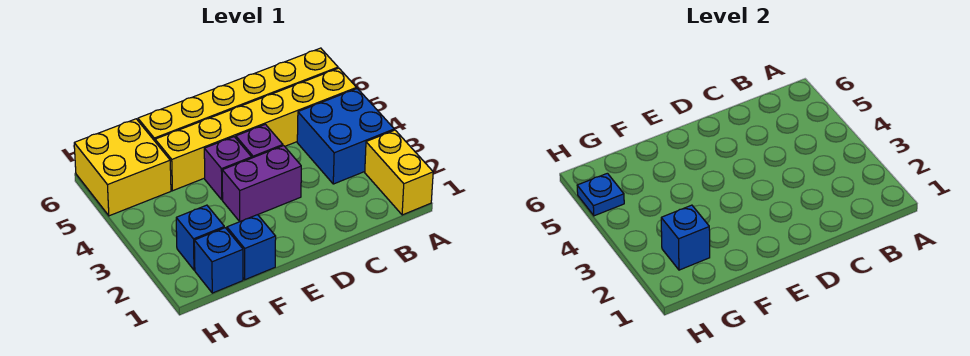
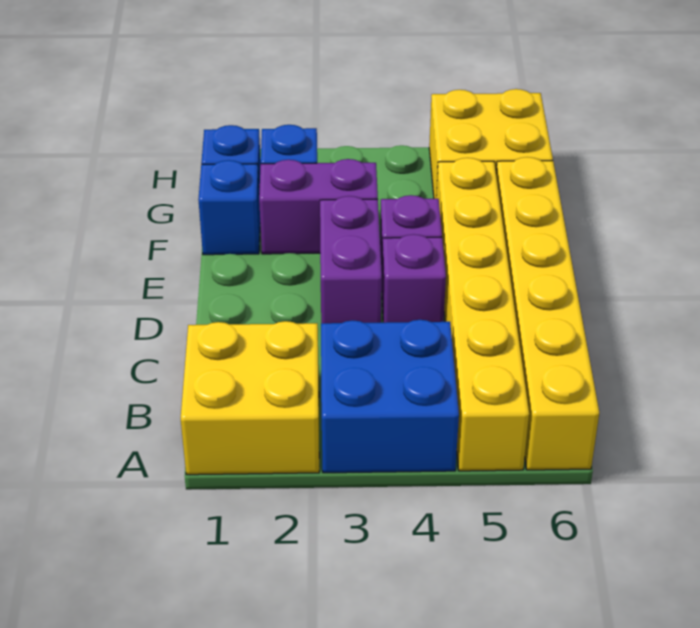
yellow brick A1:A2 level 1 -> yellow brick A1:B2 level 1
none -> purple brick F2:F3 level 1
blue brick G2 level 2 -> none
blue plate H5 level 2 -> none

